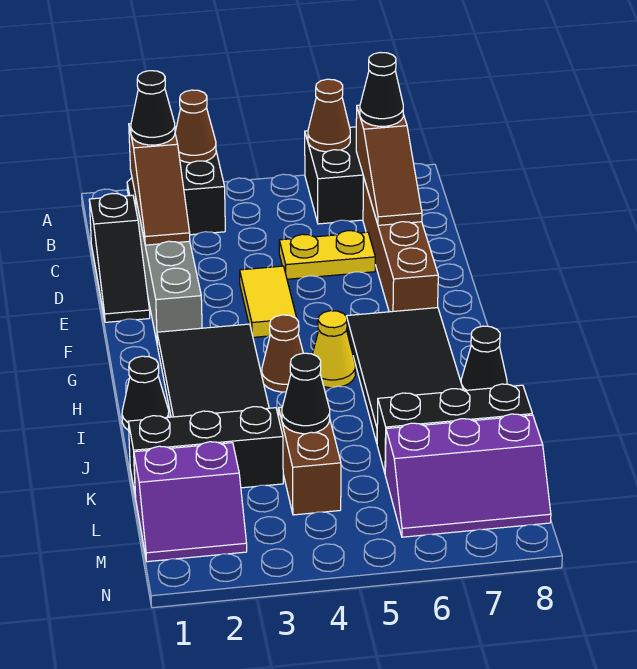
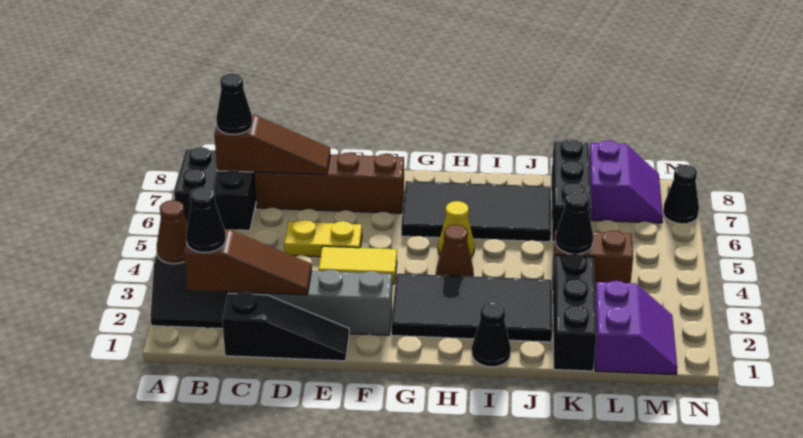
brown cone A6 level 2 -> none
yellow plate D5:D6 level 1 -> yellow plate D5:E5 level 1
black cone I8 level 1 -> black cone N7 level 1
purple slope L6:M8 level 1 top L -> purple slope L7:M8 level 1 top L

